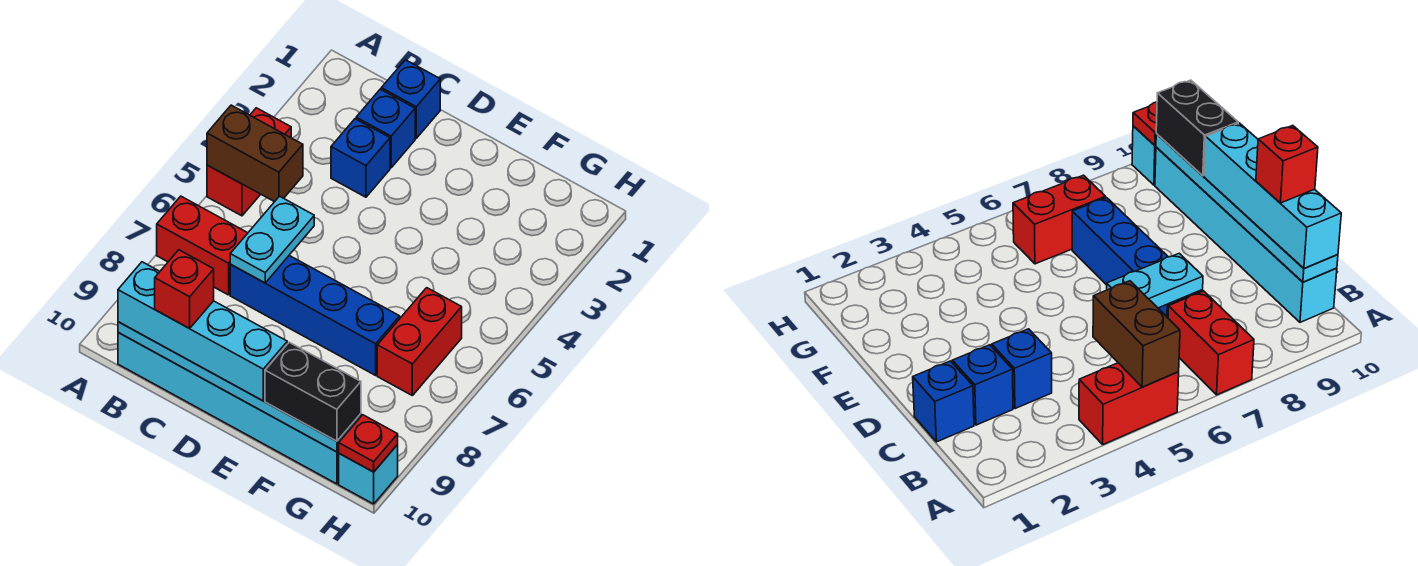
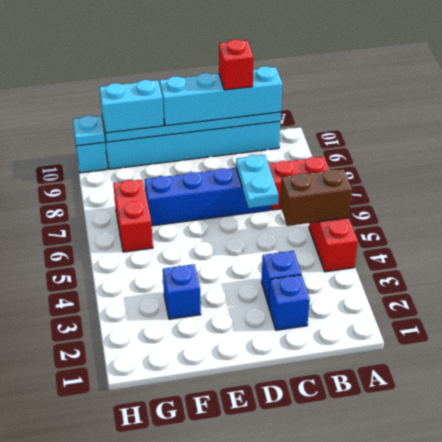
blue brick C1 level 1 -> blue brick F3 level 1
black brick F10:G10 level 3 -> cyan brick F10:G10 level 3
red plate H10 level 2 -> cyan plate H10 level 2

